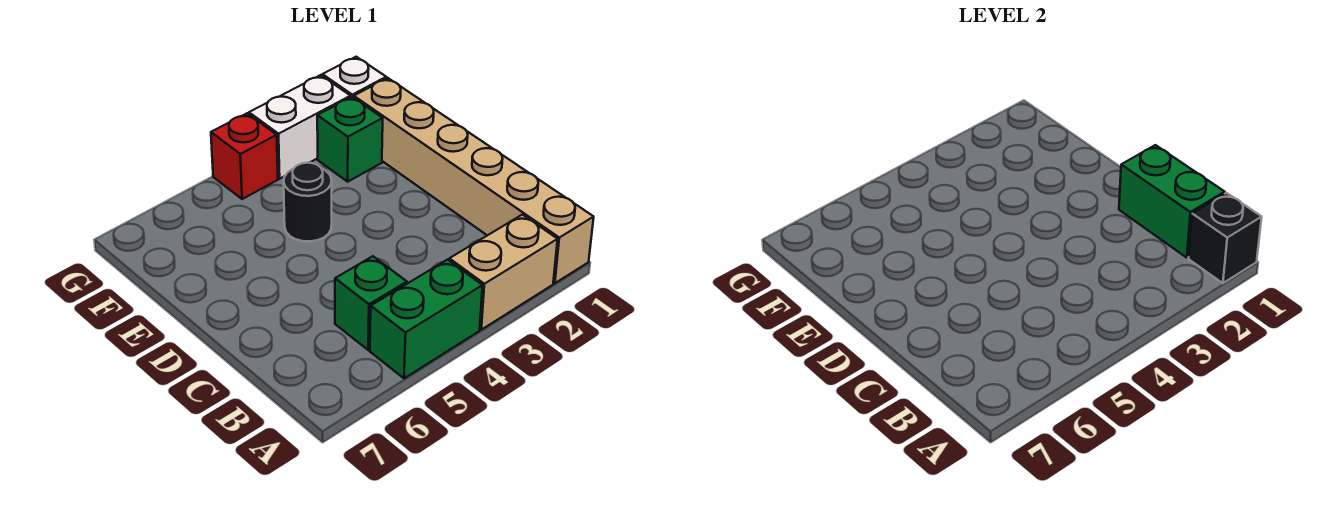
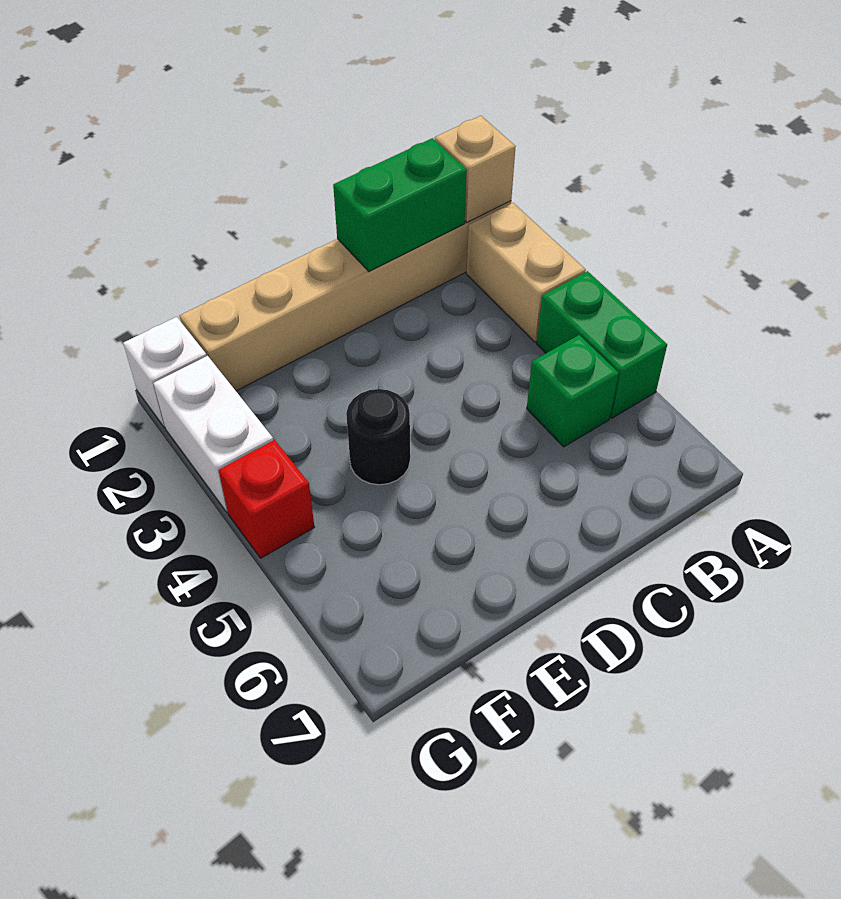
black brick A1 level 2 -> tan brick A1 level 2
green brick F2 level 1 -> none

